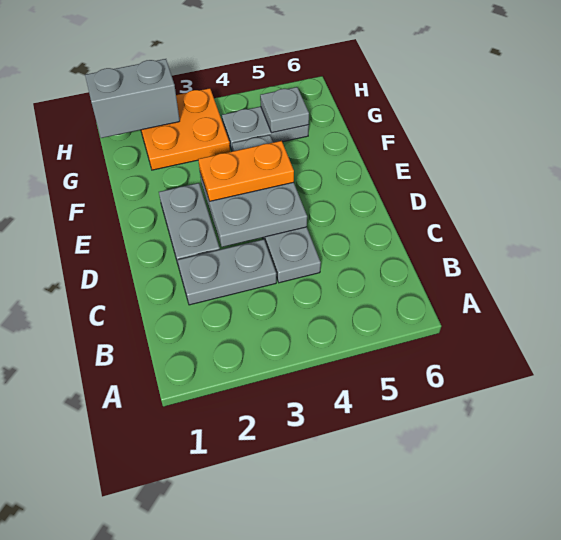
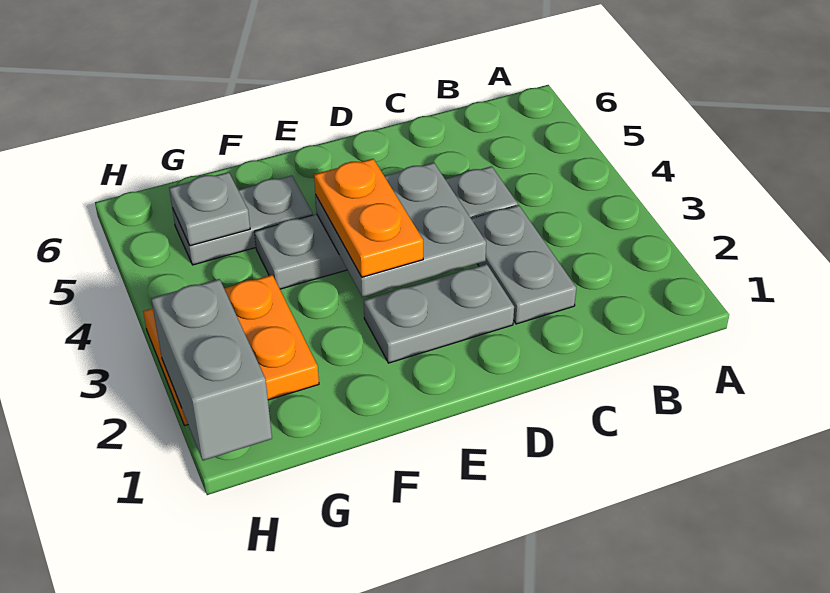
grey plate G4:G5 level 1 -> grey plate F5:G5 level 1

